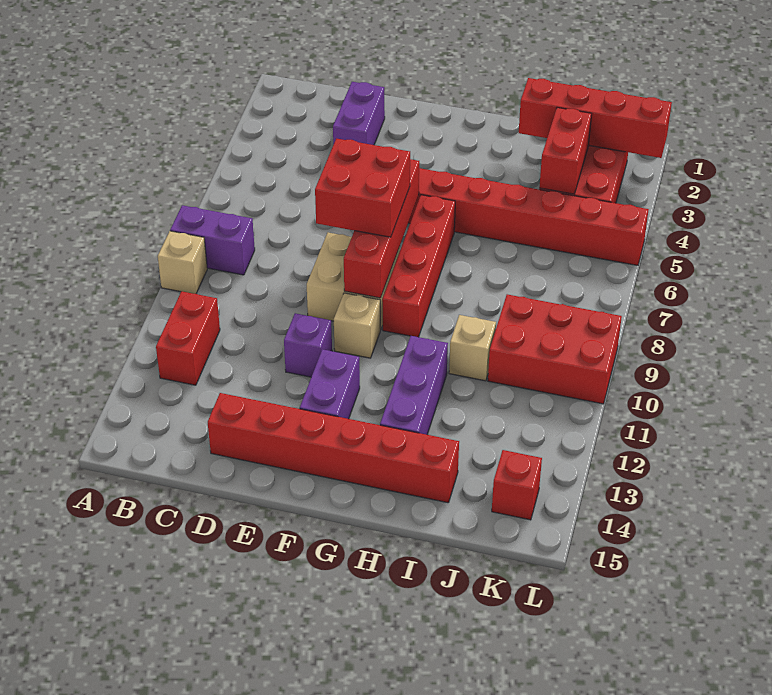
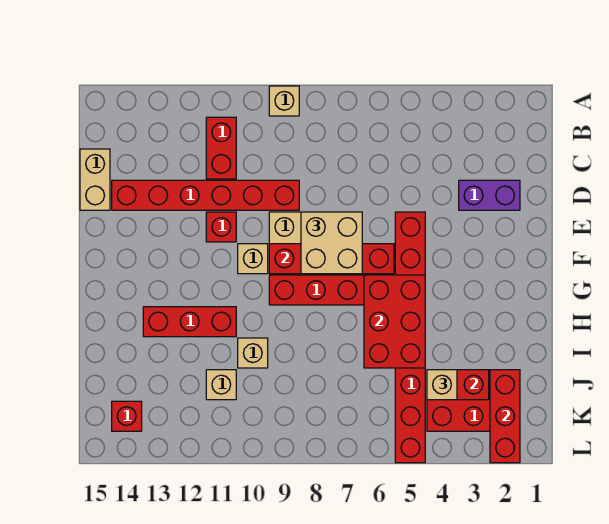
purple brick A8:B8 level 1 -> none
red brick B11:B12 level 1 -> red brick B11:C11 level 1
none -> tan brick C15:D15 level 1
red brick D14:I14 level 1 -> red brick D9:D14 level 1
red brick E7:F8 level 3 -> tan brick E7:F8 level 3
purple brick E11 level 1 -> red brick E11 level 1
purple brick F12:F13 level 1 -> none
purple brick H11:H13 level 1 -> red brick H11:H13 level 1
red brick I2:L2 level 2 -> red brick J2:L2 level 2
none -> tan brick J4 level 3
red brick J9:L10 level 1 -> red brick G5:I6 level 2
none -> tan brick J11 level 1

